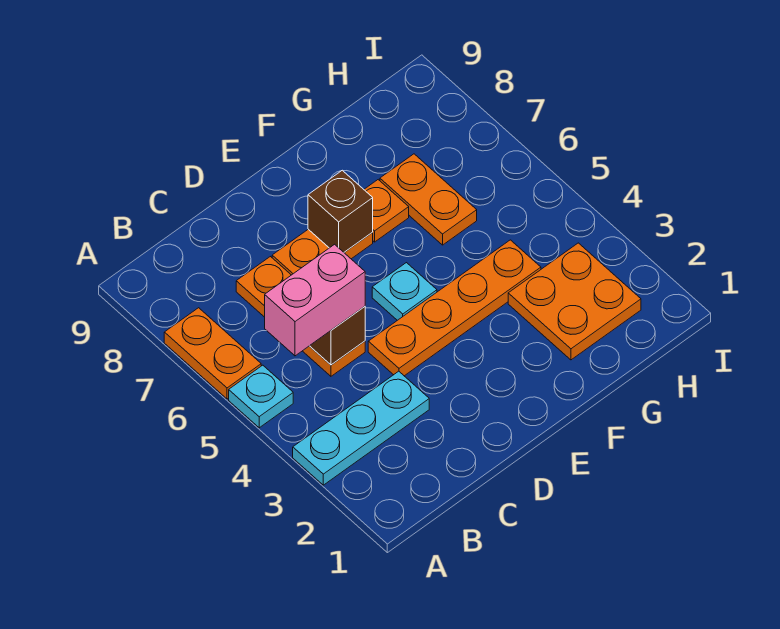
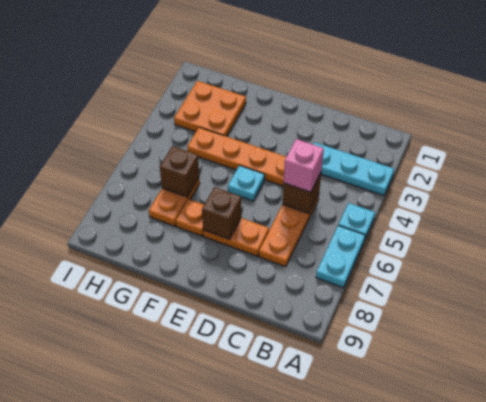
orange plate A6:A7 level 1 -> cyan plate A6:A7 level 1
pink brick B5:C5 level 3 -> pink brick C5 level 3
none -> brown brick G6 level 2

